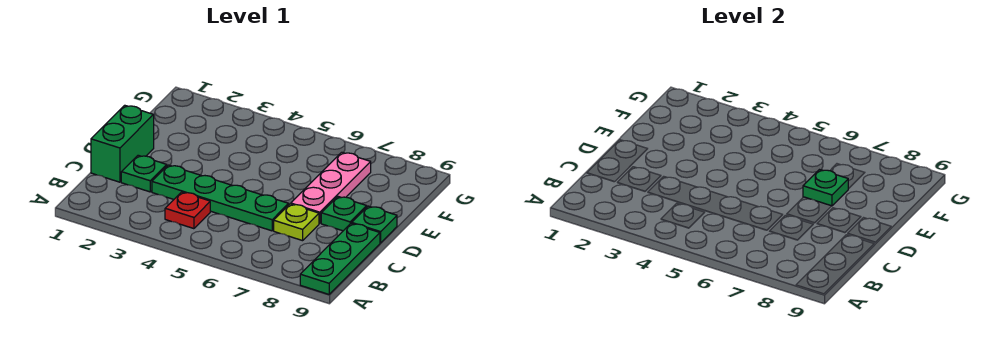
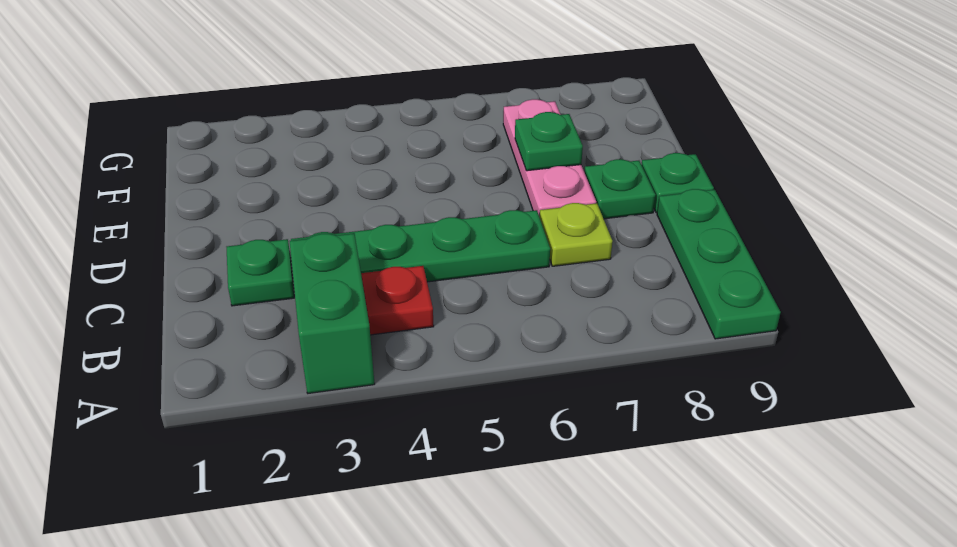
green brick C1:D1 level 1 -> green brick A3:B3 level 1

